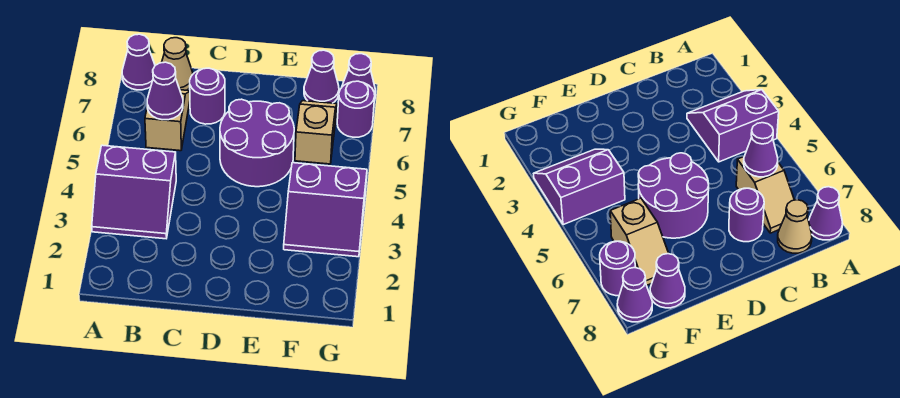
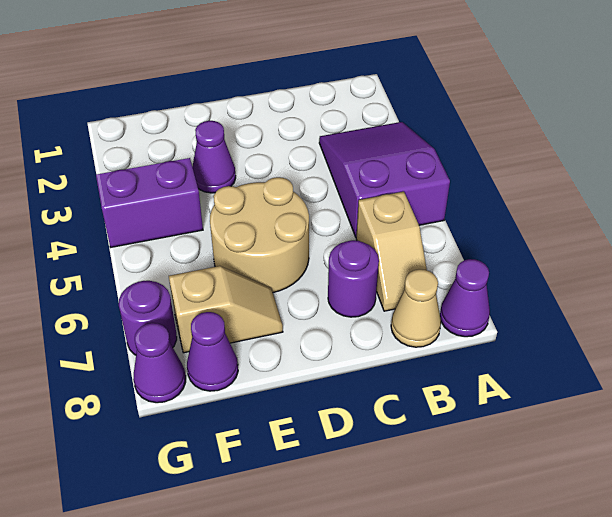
purple slope A3:B4 level 1 top 4 -> purple slope A3:B5 level 1 top 5
purple cone B6 level 2 -> purple cone E3 level 1
purple round brick D5:E6 level 1 -> tan round brick D5:E6 level 1
tan slope F6:F7 level 1 top 6 -> tan slope E7:F7 level 1 top F

